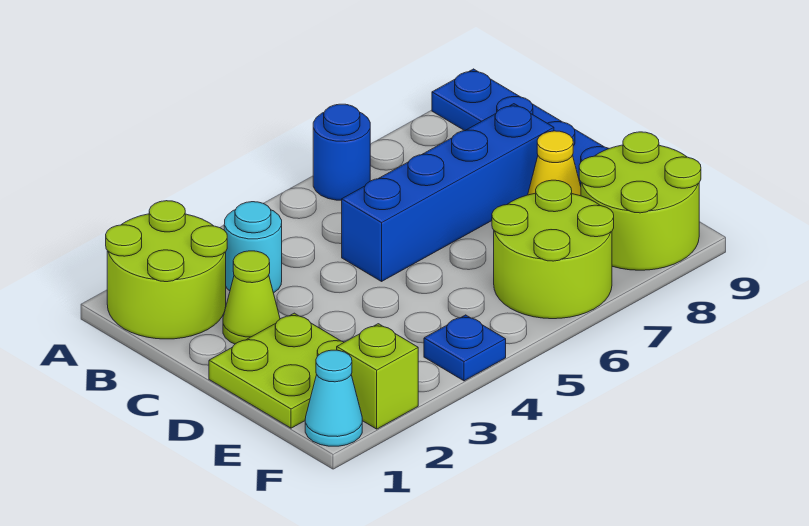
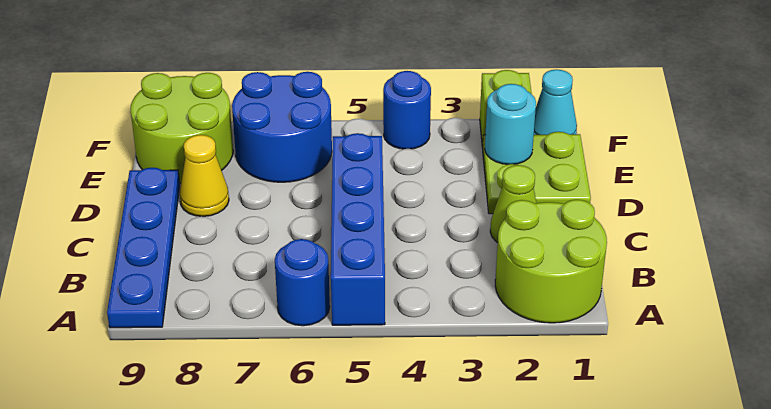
cyan round brick B3 level 1 -> cyan round brick E2 level 2
blue brick C5:C8 level 1 -> blue brick A5:D5 level 1
lime round brick E6:F7 level 1 -> blue round brick E6:F7 level 1
blue plate F4 level 1 -> blue round brick F4 level 1

